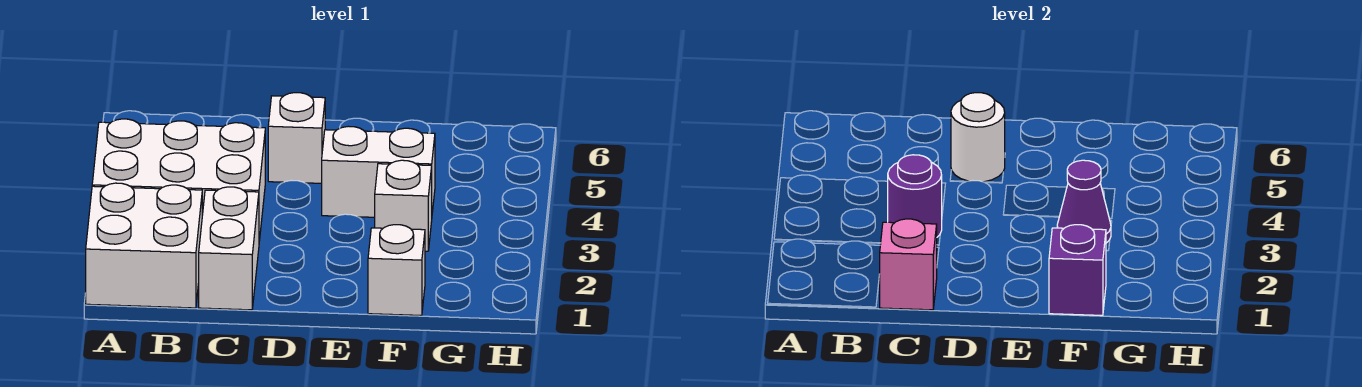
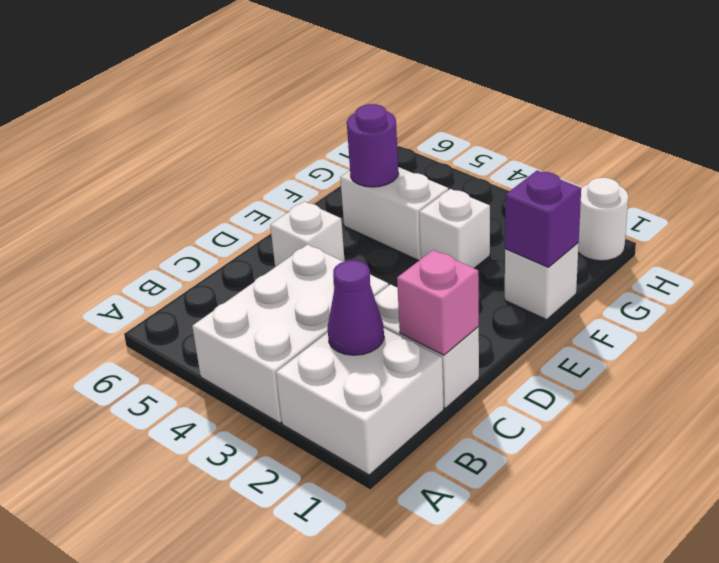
purple round brick C3 level 2 -> purple round brick F5 level 2
white round brick D5 level 2 -> white round brick H1 level 1
white brick E4:F4 level 1 -> white brick F4:F5 level 1
purple cone F3 level 2 -> purple cone B2 level 2

